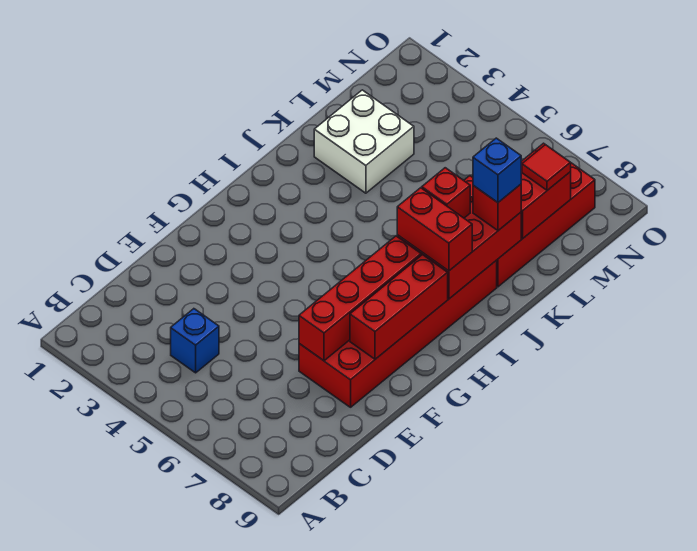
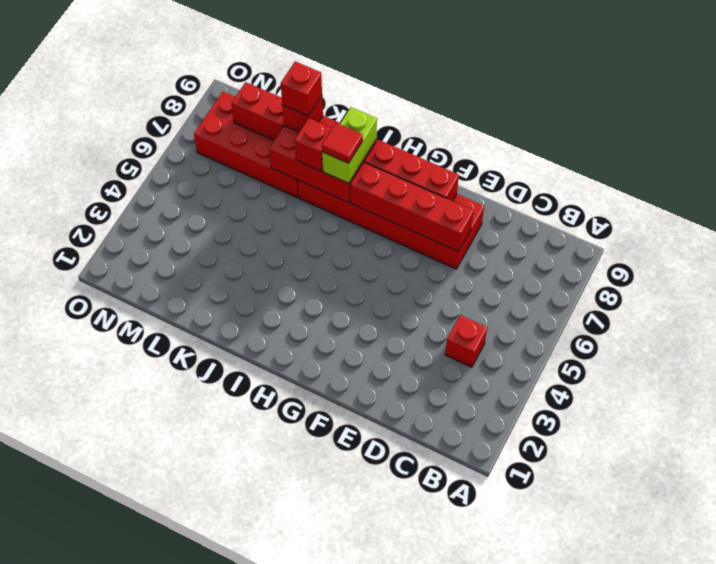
blue brick C4 level 1 -> red brick C4 level 1
red brick I7:I8 level 3 -> lime brick I7:I8 level 3
white brick K2:L3 level 1 -> none
blue brick K8 level 4 -> red brick K8 level 4
red tile M8 level 3 -> red tile I7 level 4

